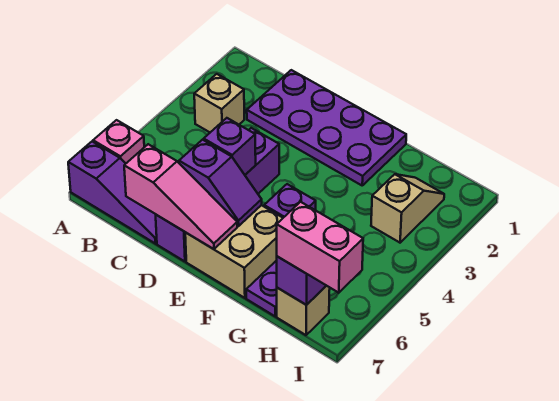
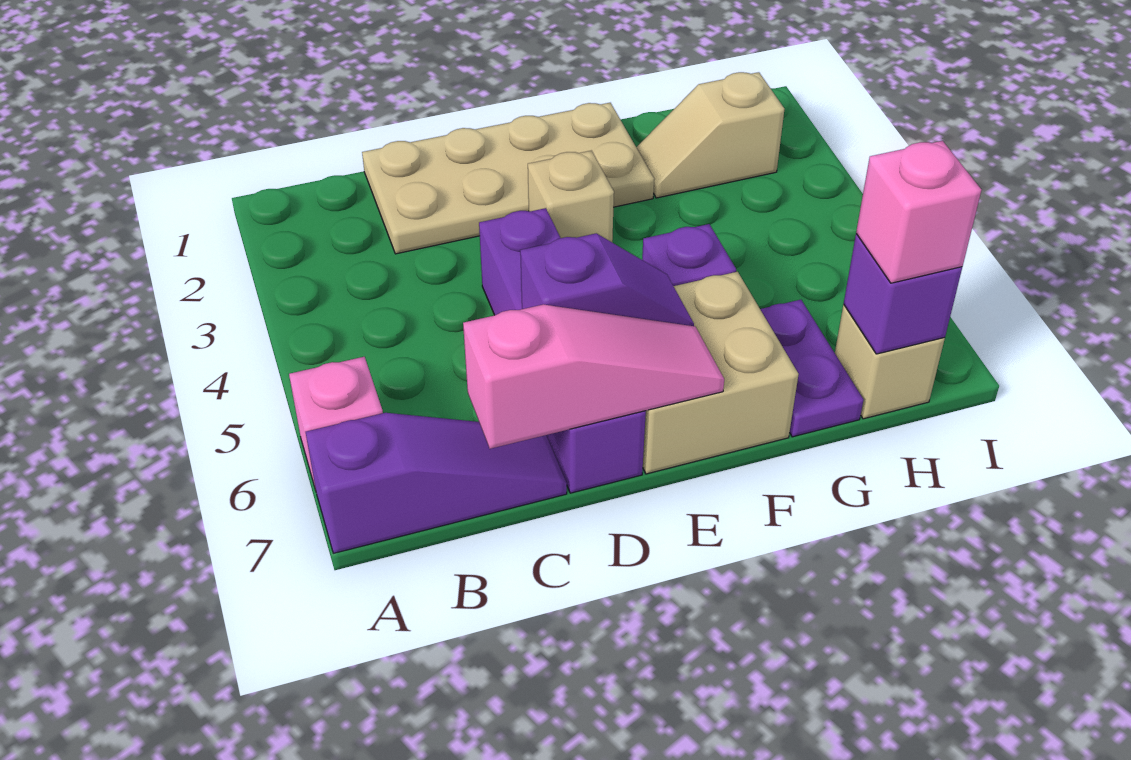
tan brick B3 level 1 -> tan brick E3 level 1
purple plate C1:F2 level 1 -> tan plate C1:F2 level 1
purple brick D5 level 2 -> none
tan slope H2:H3 level 1 top 3 -> tan slope G2:H2 level 1 top H
pink brick H7:I7 level 3 -> pink brick H7 level 3

